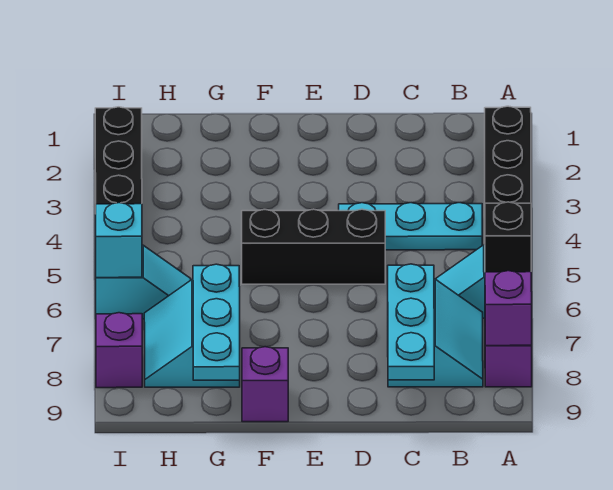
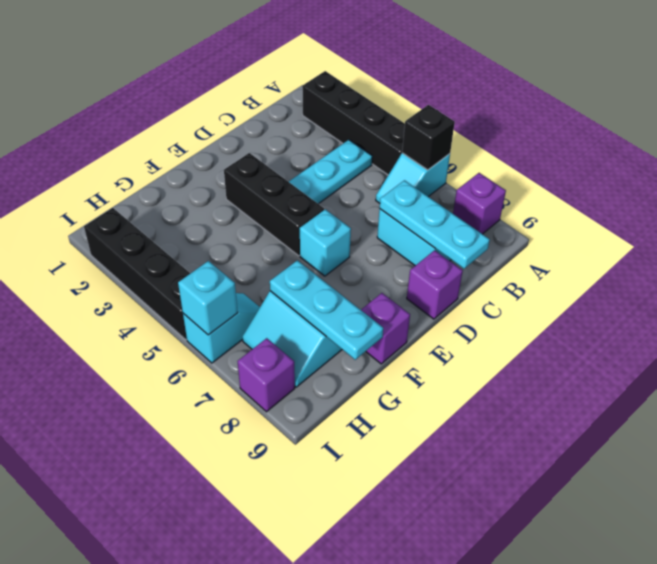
purple brick A8 level 2 -> purple brick D9 level 1
black brick D5:F5 level 1 -> black brick E3:E5 level 1
none -> cyan brick E6 level 1

